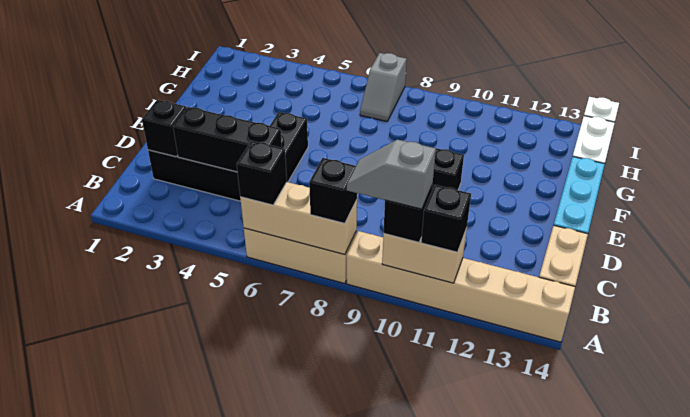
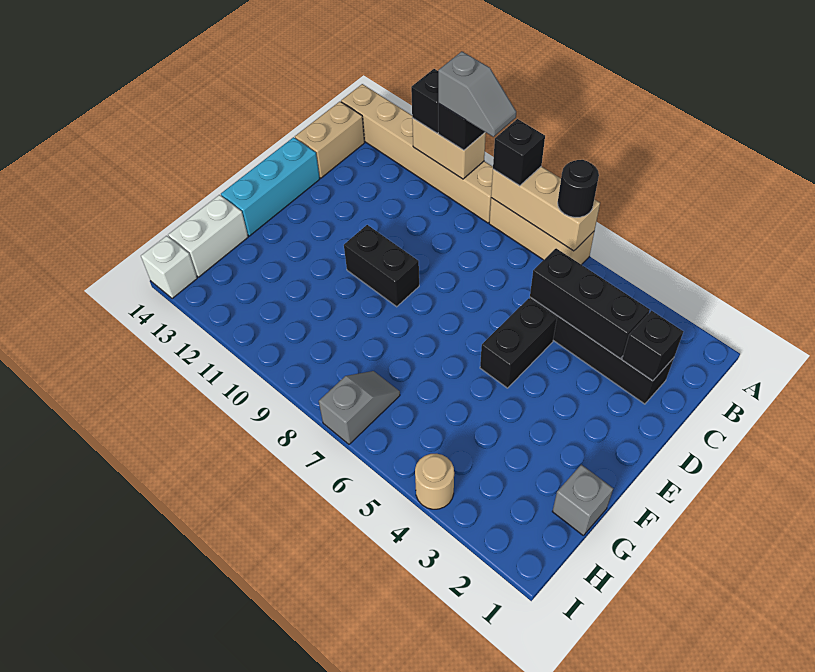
black brick A6 level 3 -> black round brick A6 level 3
none -> grey brick G1 level 1
none -> tan round brick I4 level 1

